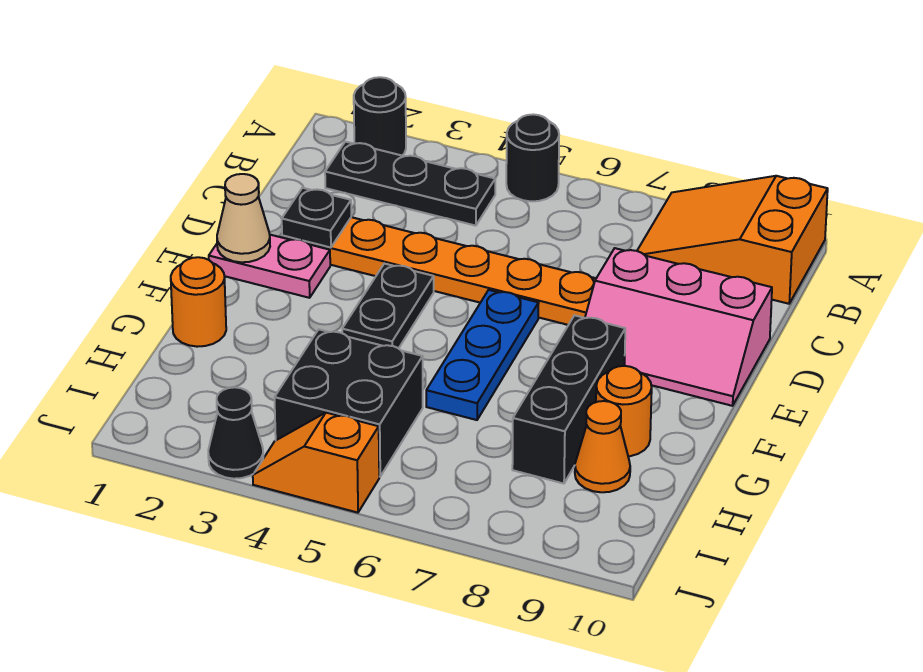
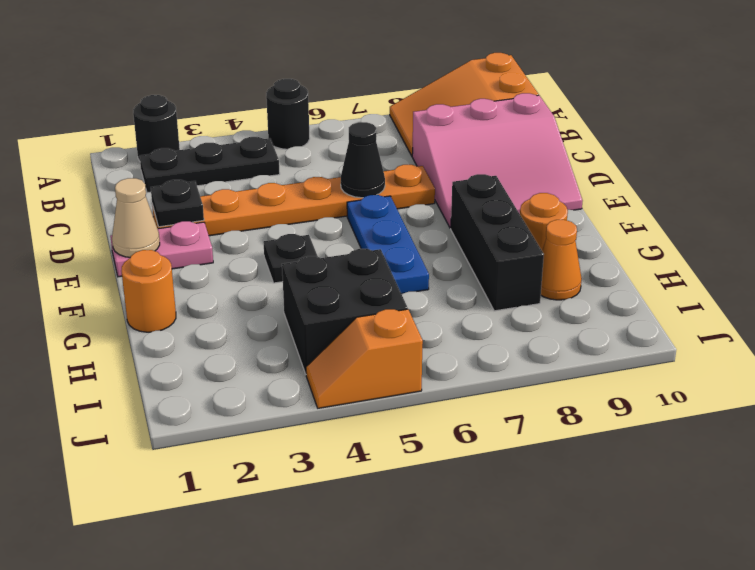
pink slope D8:E10 level 1 top D -> pink slope C8:E10 level 1 top C
black plate E4:F4 level 1 -> black plate F4 level 1
black cone J3 level 1 -> black cone D6 level 2

